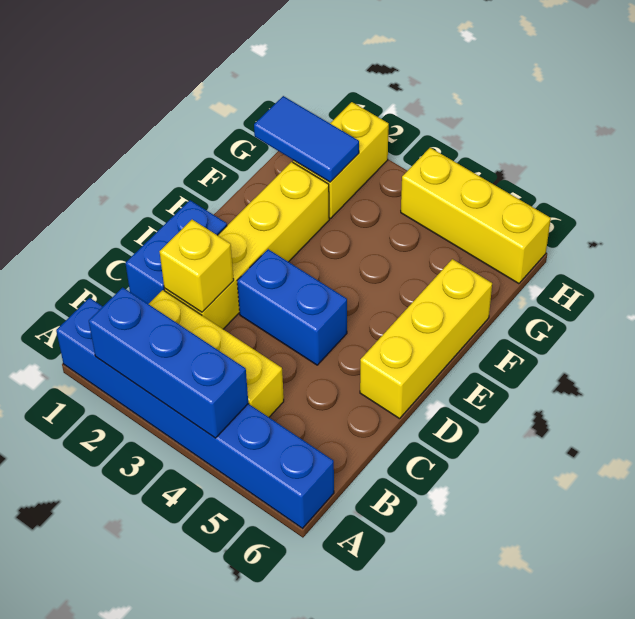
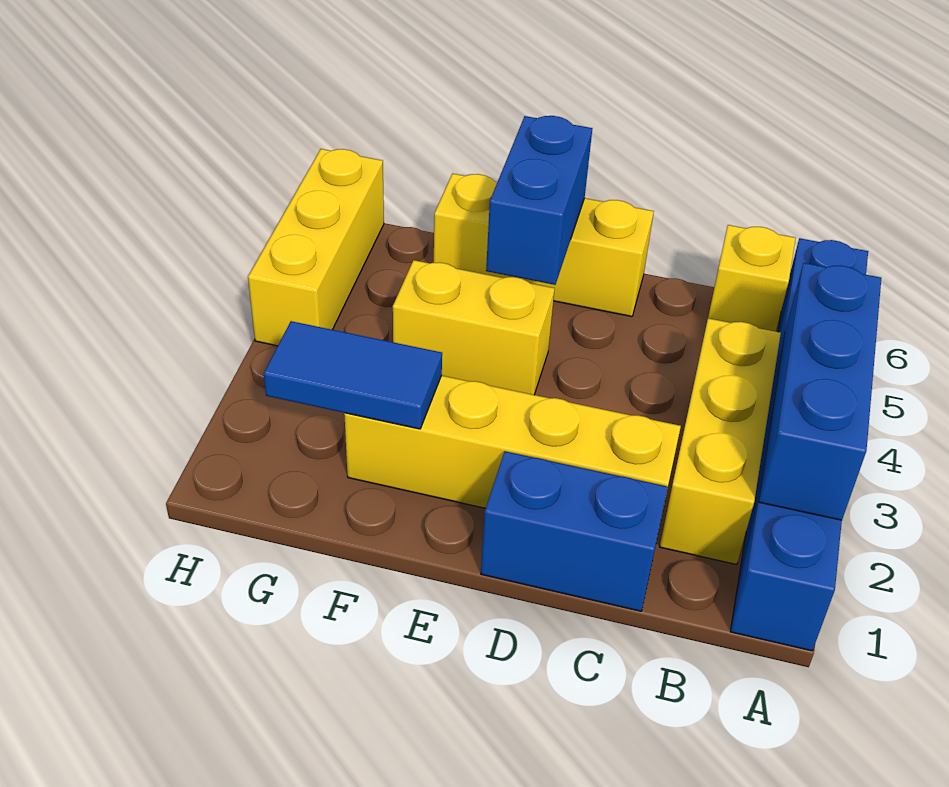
yellow brick C2 level 2 -> yellow brick B6 level 1
blue brick D3:D4 level 1 -> blue brick E5:E6 level 2
blue tile G1:G2 level 2 -> blue tile F2:G2 level 2
yellow brick G2:H2 level 1 -> yellow brick E4:F4 level 1

